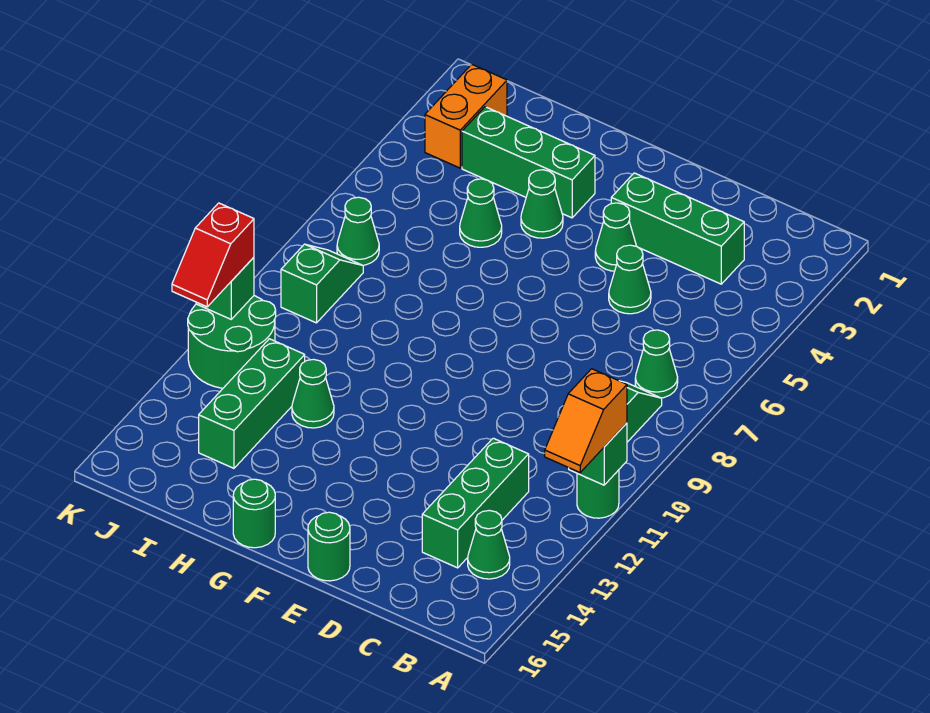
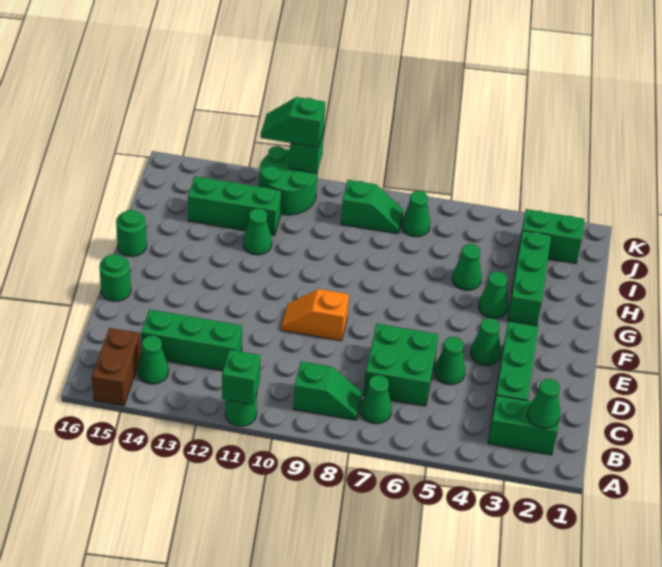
orange slope A11:A12 level 3 top 11 -> orange slope E9:E10 level 1 top 9
none -> brown brick A15:B15 level 1
none -> green brick B2:B3 level 1
none -> green cone B2 level 2
none -> green brick C6:D7 level 1
orange brick J2:J3 level 1 -> green brick J2:J3 level 1
red slope K11:K12 level 3 top 11 -> green slope K11:K12 level 3 top 11

